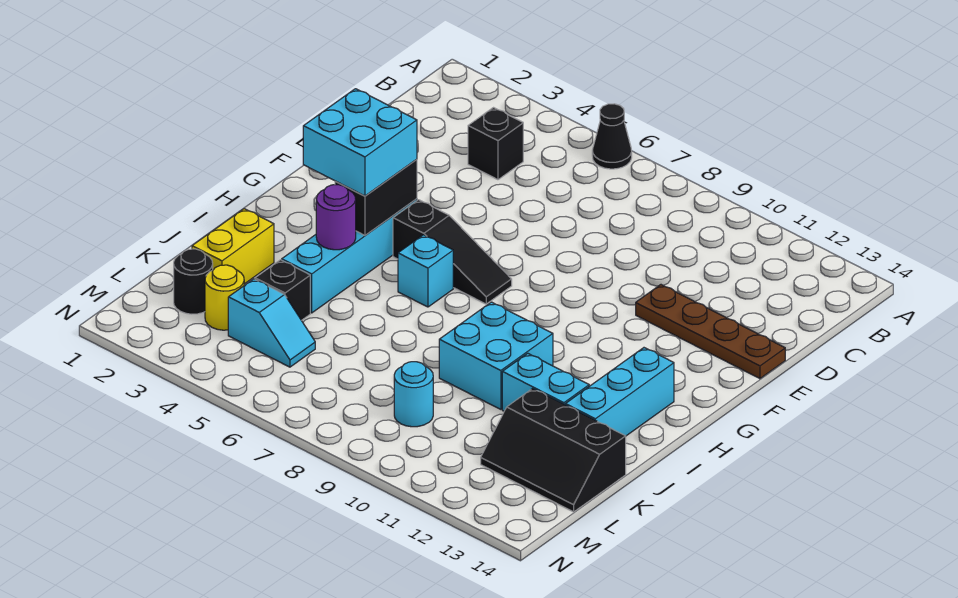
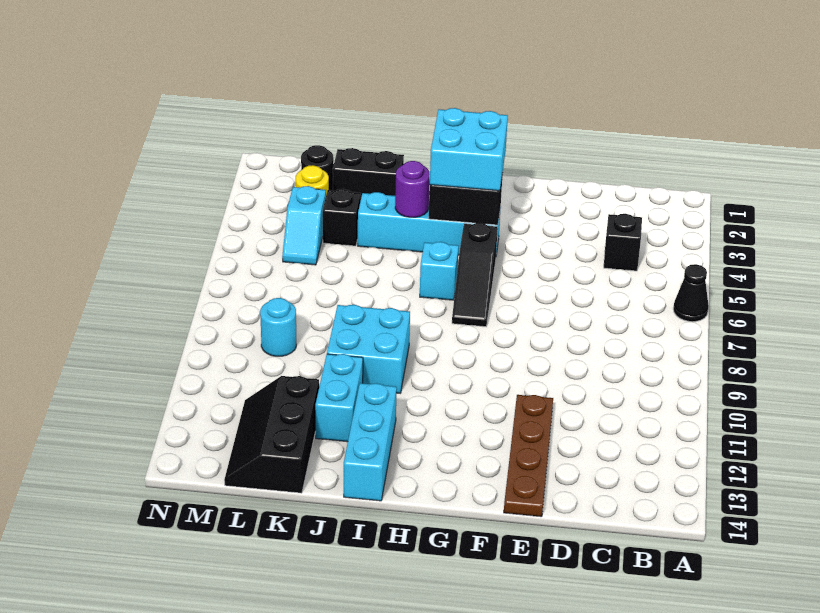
cyan brick H13:J13 level 1 -> cyan brick I12:I14 level 1
yellow brick J2:K2 level 1 -> black brick J2:K2 level 1

